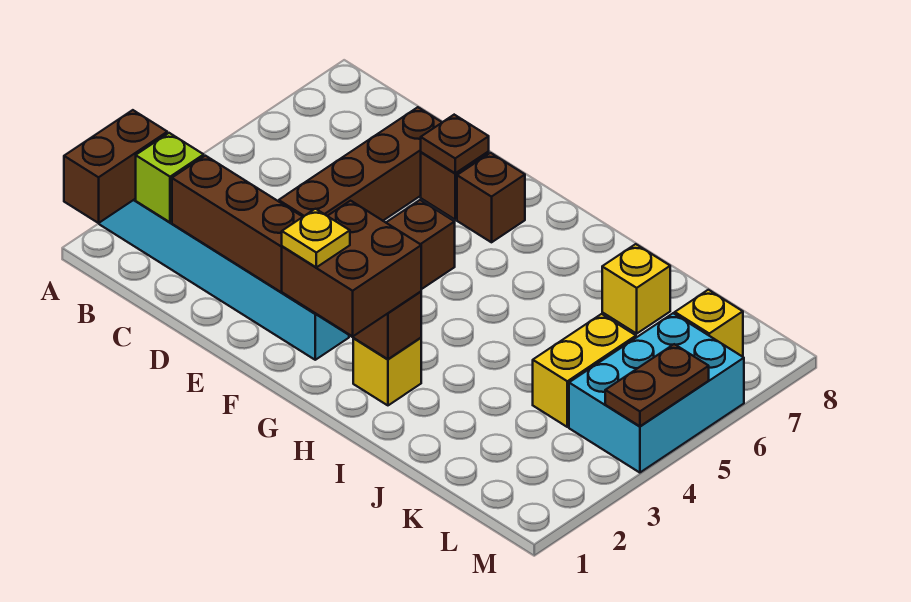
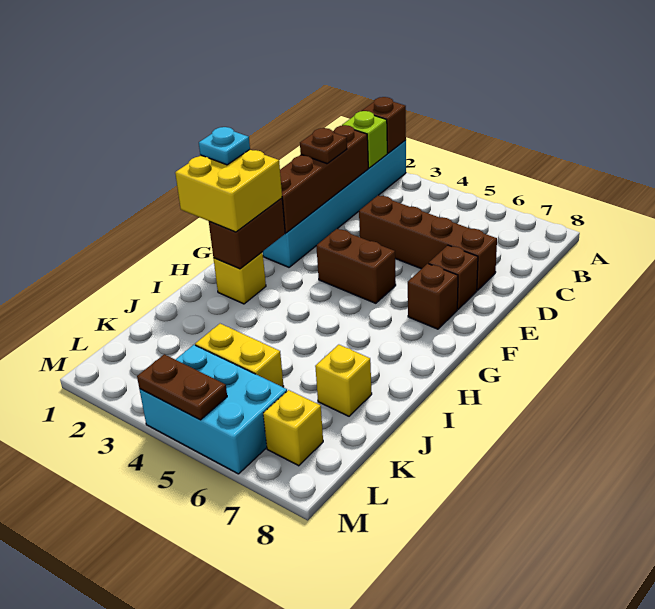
brown brick A1:A2 level 2 -> brown brick A2 level 2
brown plate E7 level 2 -> brown plate D2 level 3
brown brick G1:H2 level 3 -> yellow brick G1:H2 level 3
yellow plate G1 level 4 -> cyan plate G1 level 4

